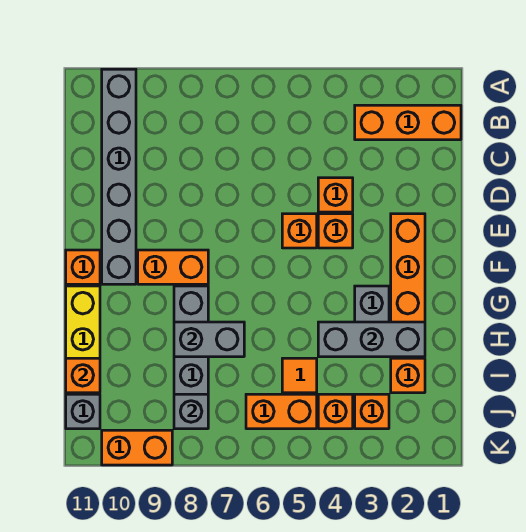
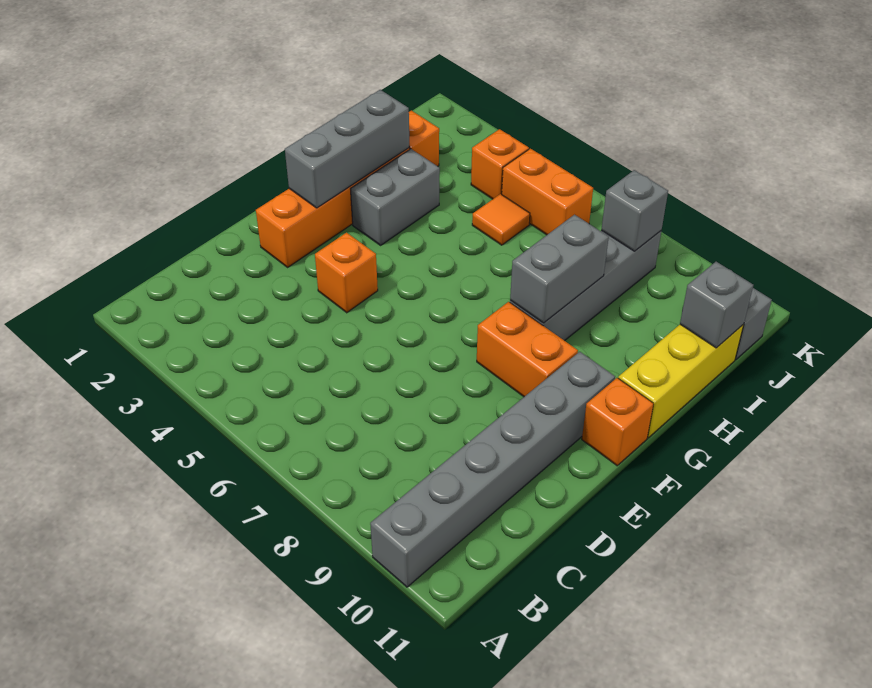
orange brick B1:B3 level 1 -> none
orange brick D4 level 1 -> none
orange brick E5 level 1 -> none
grey brick H2:H4 level 2 -> grey brick F2:H2 level 2
grey brick H7:H8 level 2 -> grey brick G8:H8 level 2
orange brick I11 level 2 -> grey brick I11 level 2
orange brick J3 level 1 -> none
orange brick K9:K10 level 1 -> none

